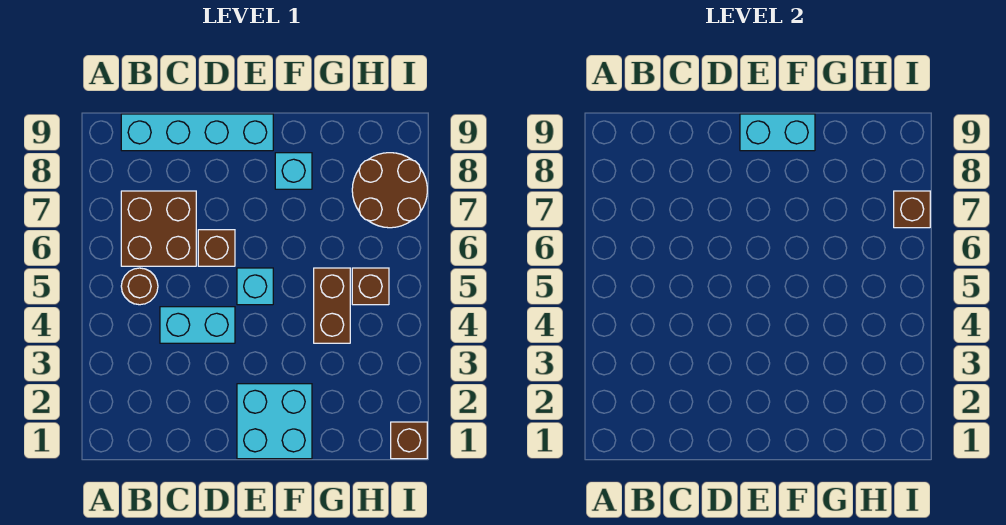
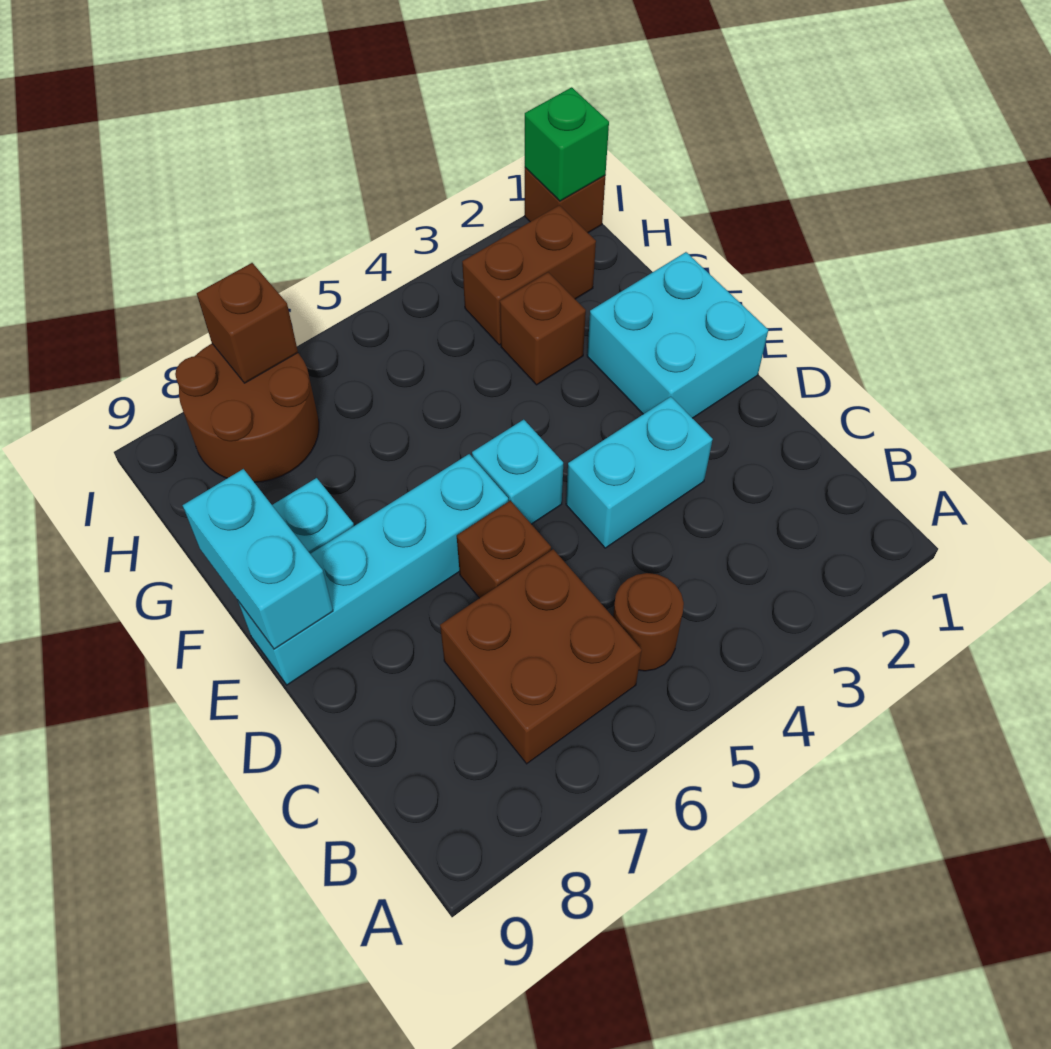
cyan brick B9:E9 level 1 -> cyan brick E6:E9 level 1
cyan brick C4:D4 level 1 -> cyan brick D3:D4 level 1
brown brick G4:G5 level 1 -> brown brick H2:H3 level 1
brown brick H5 level 1 -> brown brick G3 level 1
none -> green brick I1 level 2

